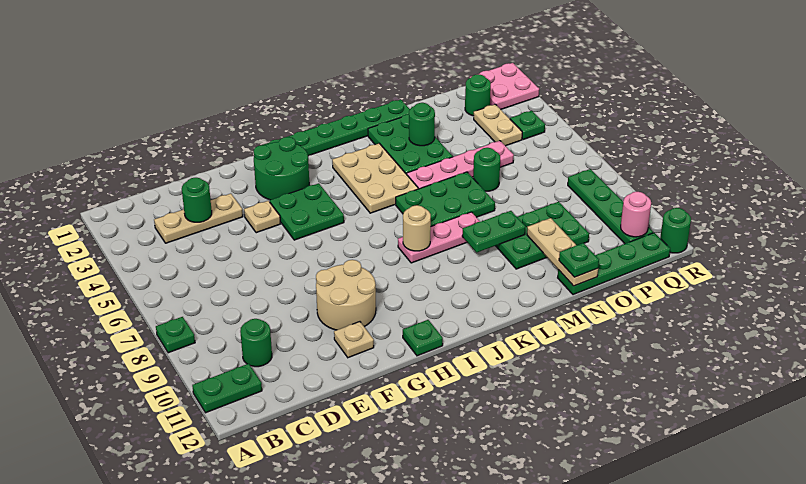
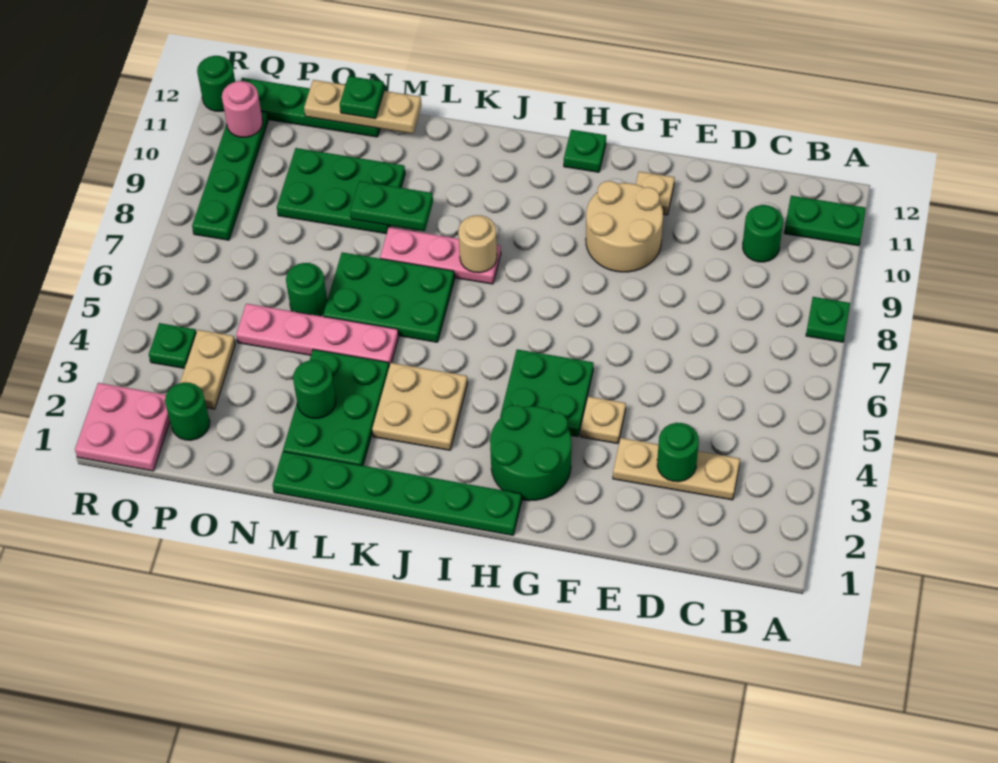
tan plate J3:K5 level 1 -> tan plate J3:K4 level 1
tan plate N10:N12 level 2 -> tan plate M12:O12 level 2

